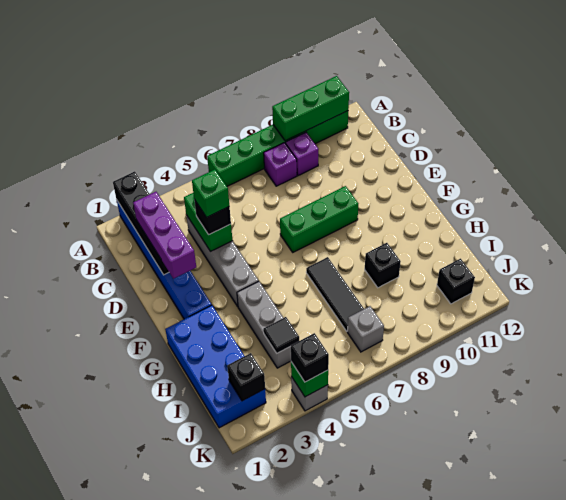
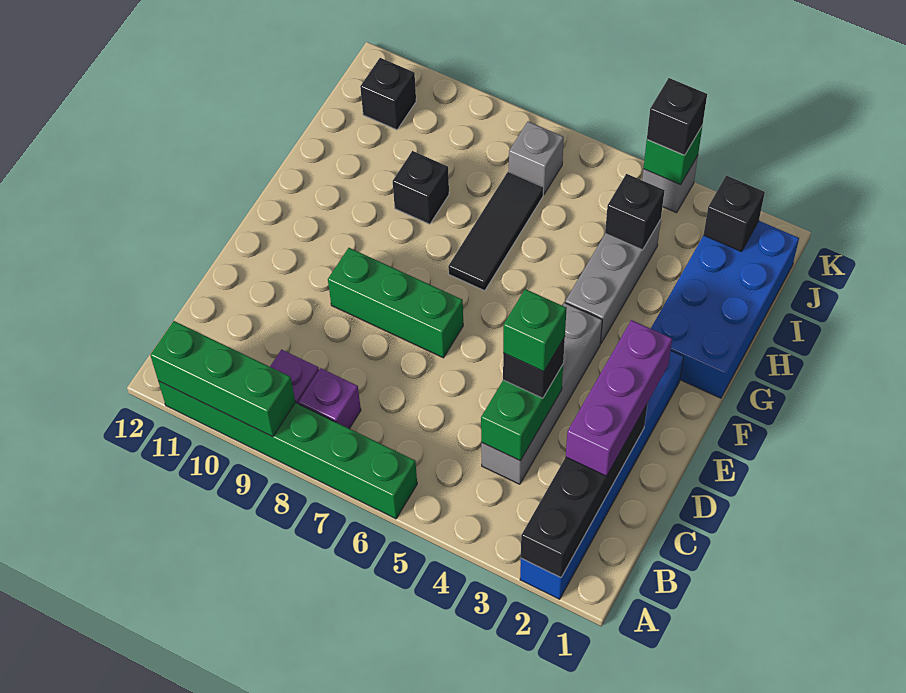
black tile I4 level 2 -> black brick I4 level 2

